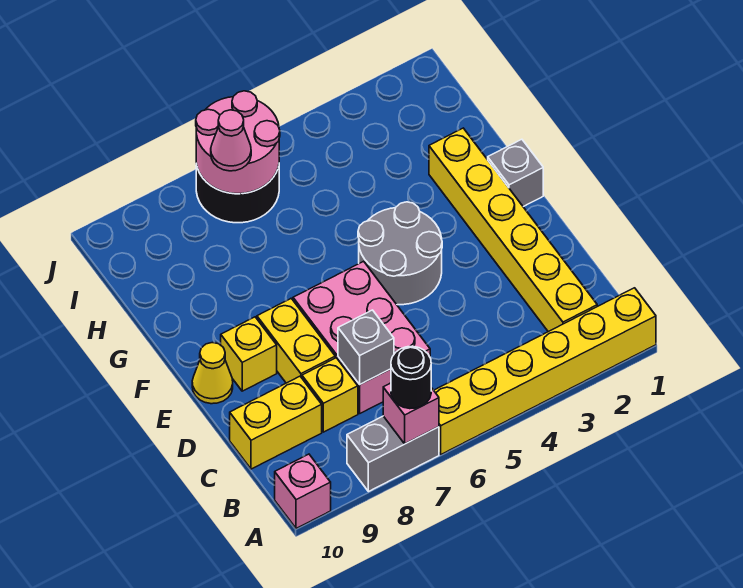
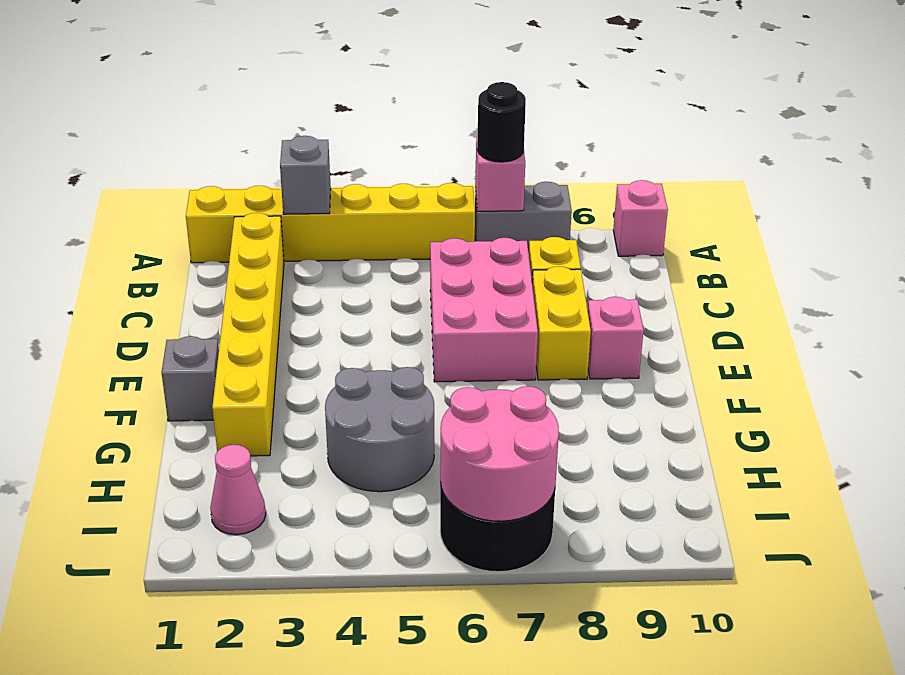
grey brick C7 level 2 -> grey brick A3 level 2
yellow brick C9:C10 level 1 -> none
grey round brick E4:F5 level 1 -> grey round brick G4:H5 level 1
yellow brick E9 level 1 -> pink brick E9 level 1
yellow cone E10 level 1 -> none
pink cone I7 level 3 -> pink cone I2 level 1

